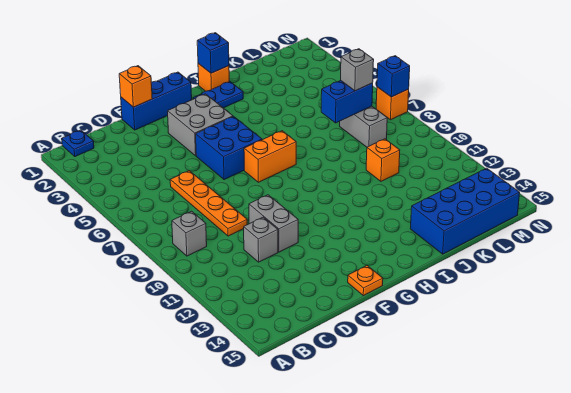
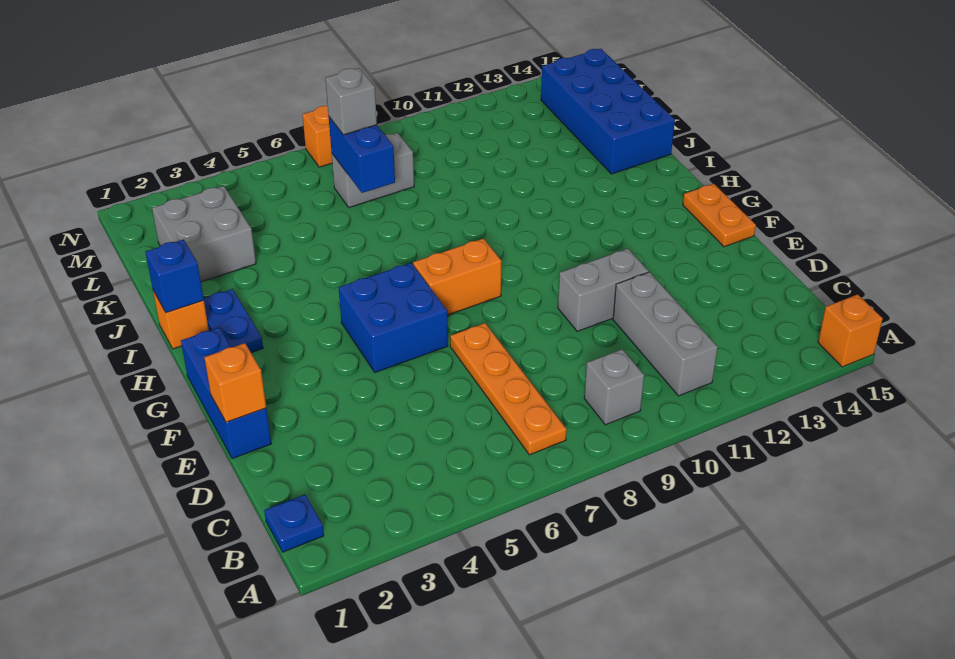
orange plate D6:D9 level 1 -> orange plate B7:E7 level 1
grey brick D11 level 1 -> grey brick B11:D11 level 1
grey brick F3:G4 level 1 -> grey brick K2:L3 level 1
orange plate F15 level 1 -> orange plate F15:G15 level 1
orange brick G7:H7 level 1 -> orange brick G7:G8 level 1
orange brick K10 level 1 -> orange brick A15 level 1
blue brick N7 level 2 -> none

